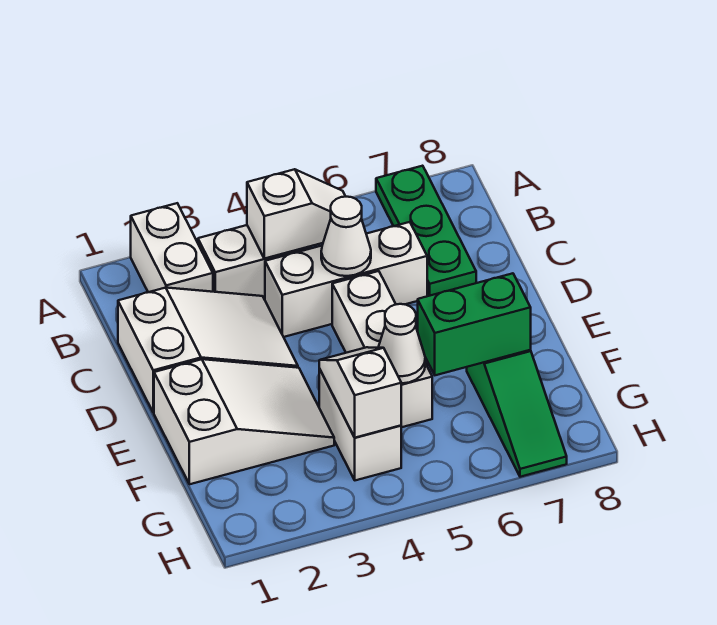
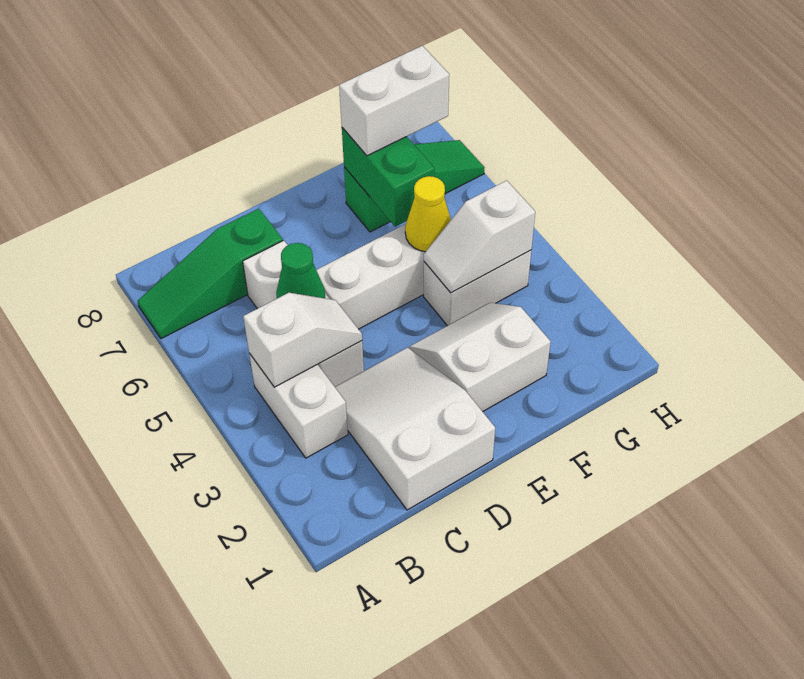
white brick A2:B2 level 1 -> white brick F7:G7 level 3
green plate A7:C7 level 1 -> green slope A7:C7 level 1 top C
white slope B4:B5 level 2 top 4 -> white slope B4:C4 level 2 top B
white cone C5 level 2 -> green cone C5 level 2
white slope E1:F3 level 1 top 1 -> white slope E2:F3 level 1 top 2
white cone F5 level 2 -> yellow cone F5 level 2

